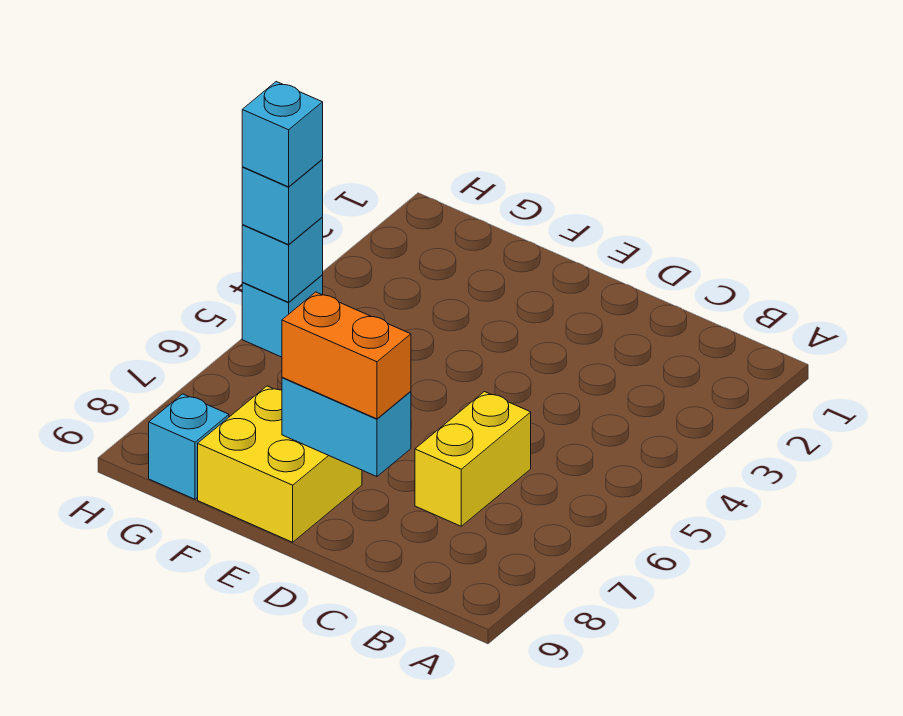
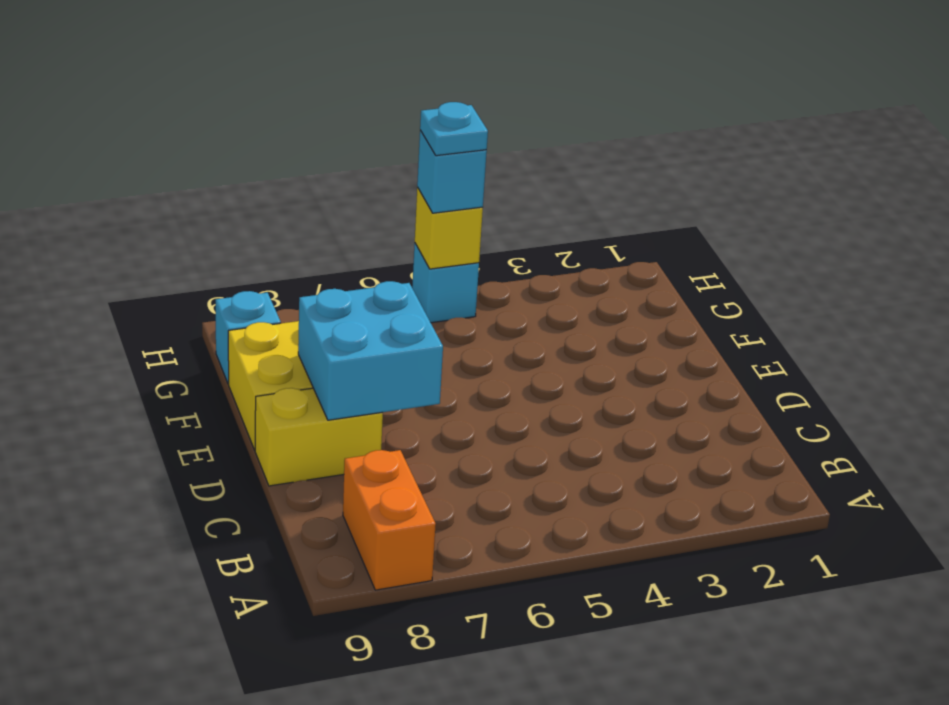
yellow brick C6:C7 level 1 -> yellow brick D8:D9 level 1
cyan brick D8:E8 level 2 -> cyan brick D7:E8 level 2
orange brick D8:E8 level 3 -> orange brick A8:B8 level 1
cyan brick H5 level 2 -> yellow brick H5 level 2
cyan brick H5 level 4 -> cyan plate H5 level 4

